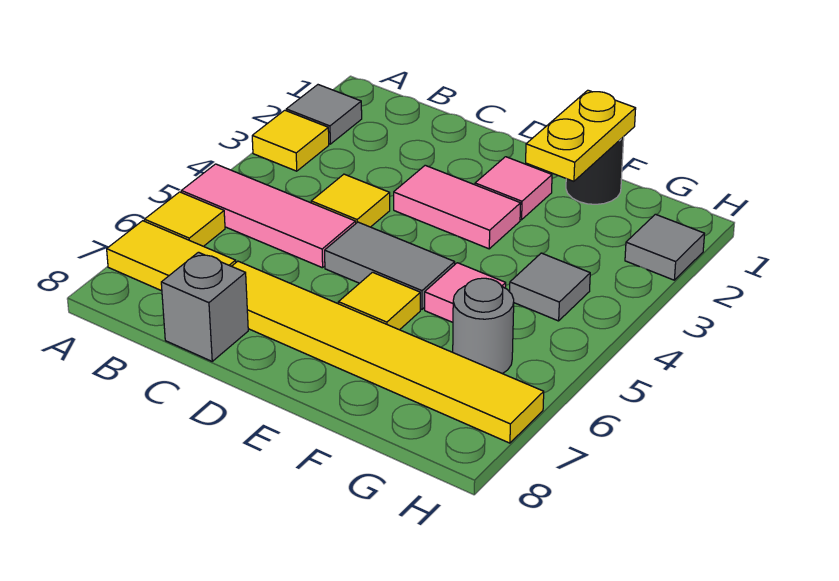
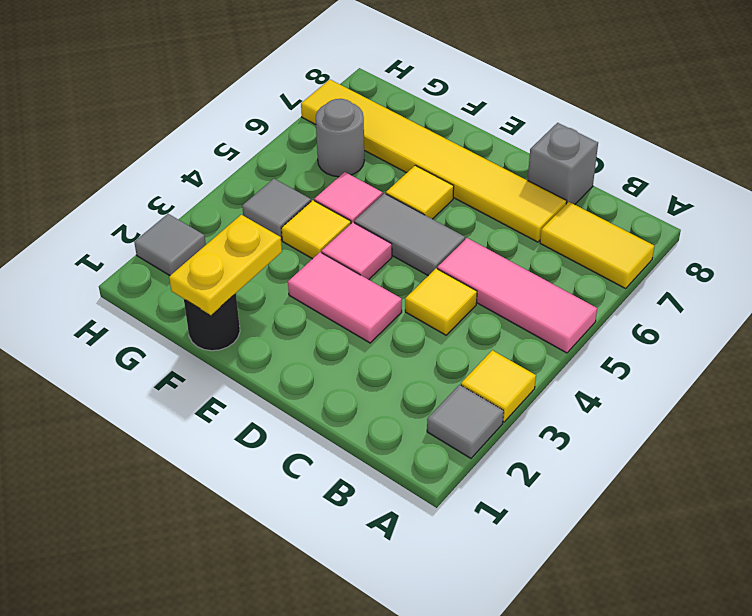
yellow tile A6 level 1 -> yellow tile F4 level 1
pink tile E2 level 1 -> pink tile E4 level 1

